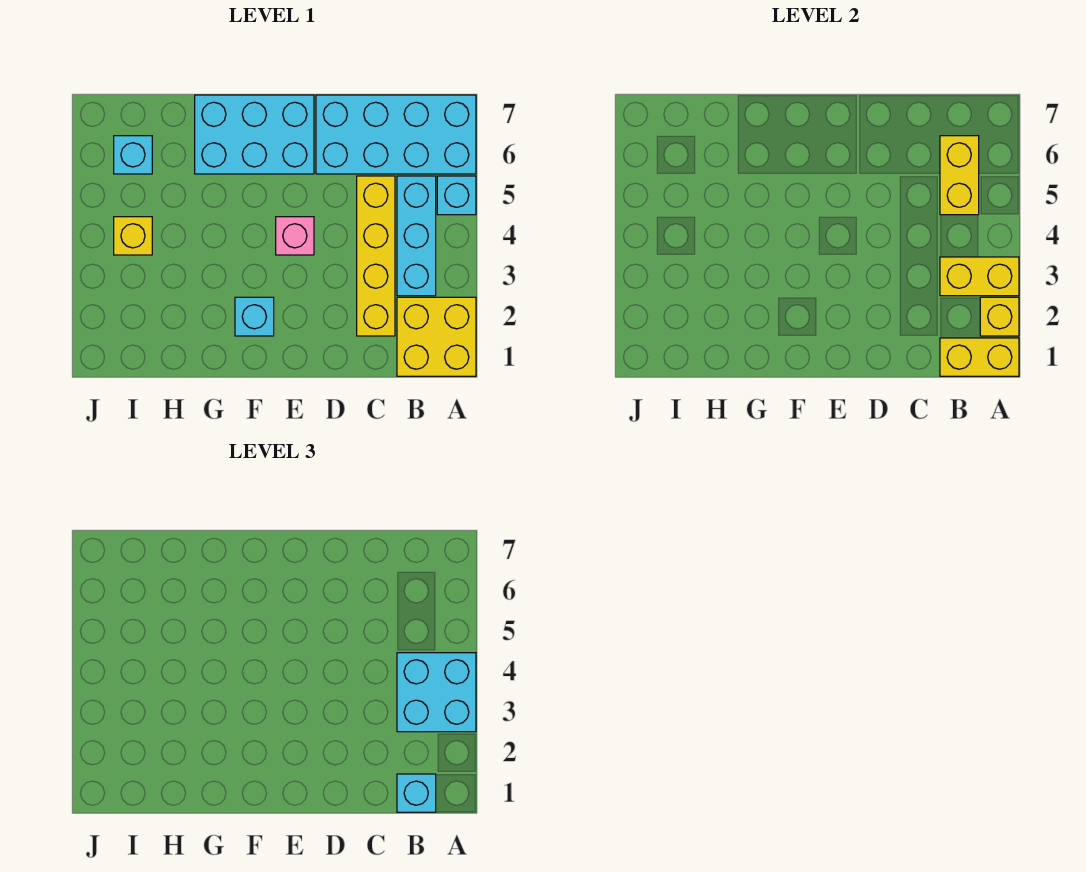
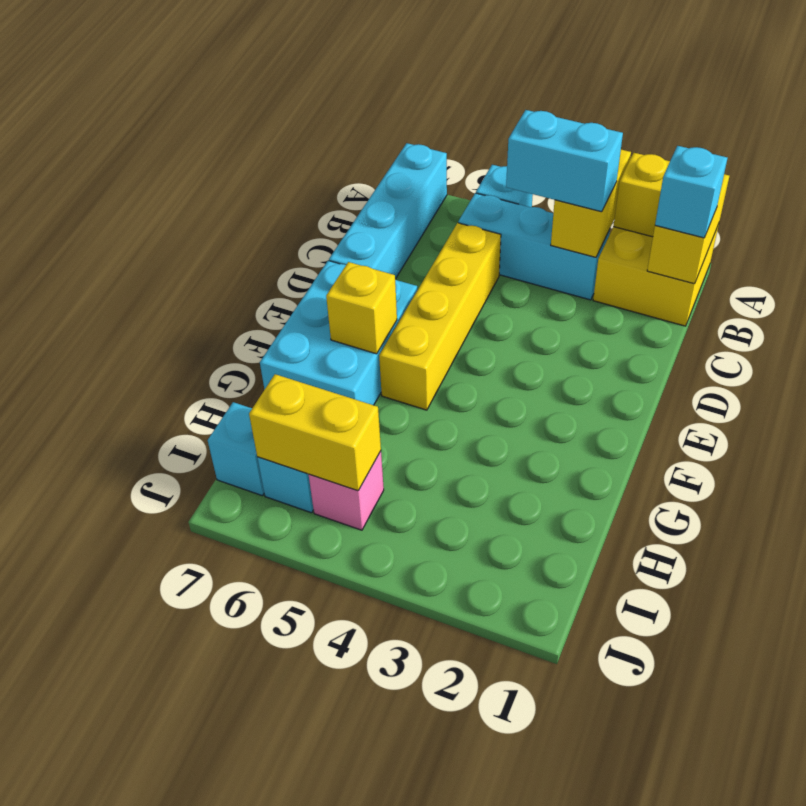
cyan brick A3:B4 level 3 -> cyan brick B3:B4 level 3
cyan brick A6:D7 level 1 -> cyan brick A7:D7 level 1
yellow brick B5:B6 level 2 -> yellow brick I5:I6 level 2
yellow brick C2:C5 level 1 -> yellow brick C5:F5 level 1
pink brick E4 level 1 -> pink brick I5 level 1
cyan brick F2 level 1 -> cyan brick I7 level 1
yellow brick I4 level 1 -> yellow brick F6 level 2

